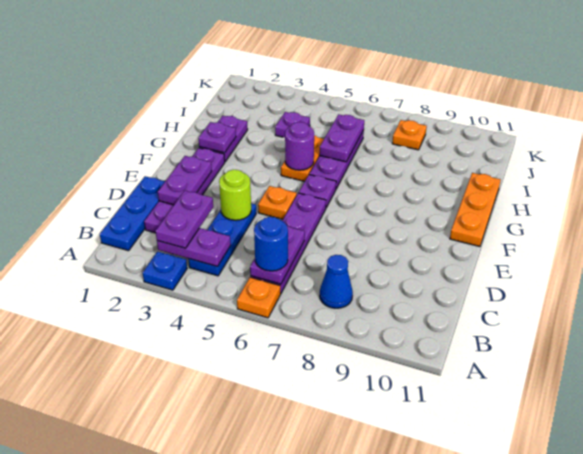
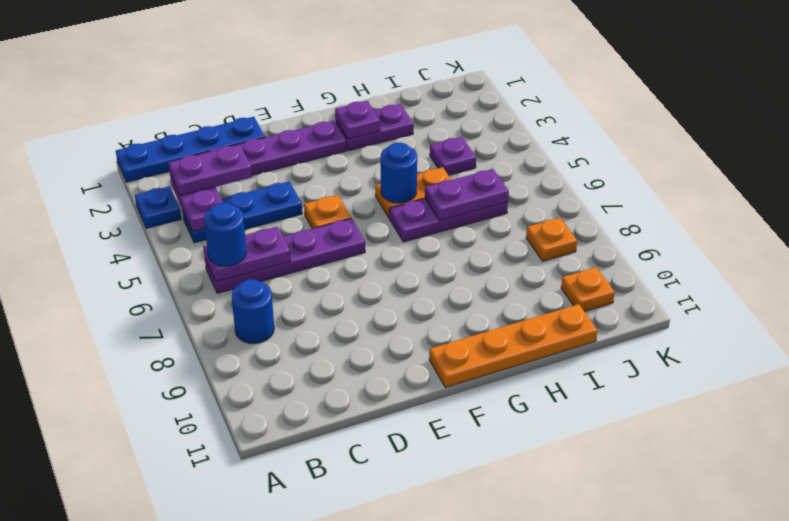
orange plate A6 level 1 -> orange plate J10 level 1
blue plate B1:D1 level 1 -> blue plate A1:D1 level 1
blue cone B8 level 1 -> blue round brick B8 level 1
purple plate D2:E2 level 2 -> none
lime round brick D4 level 2 -> none
purple plate F6 level 1 -> none
orange plate F11:H11 level 1 -> orange plate F11:I11 level 1
purple round brick G5 level 2 -> blue round brick G5 level 2

